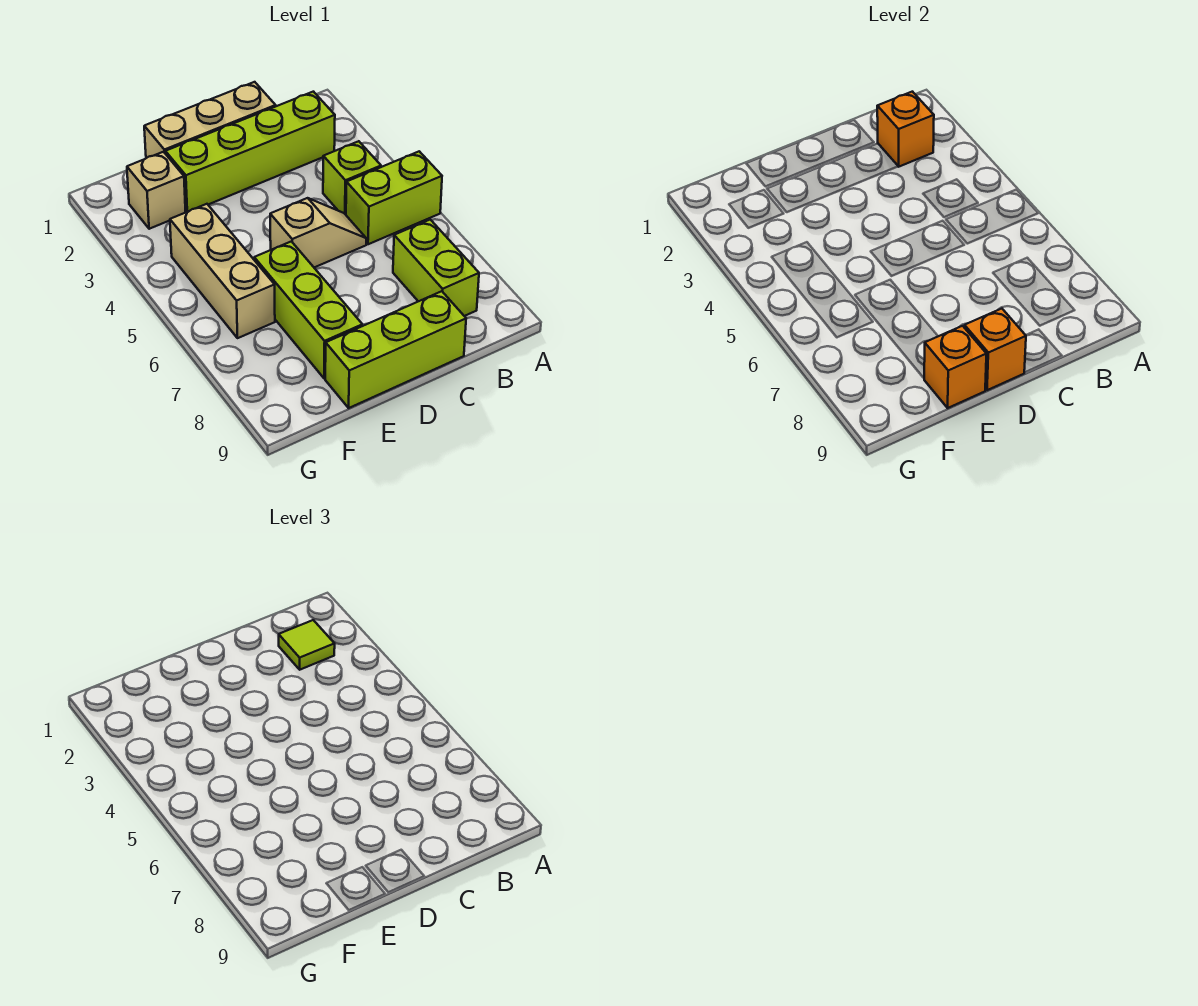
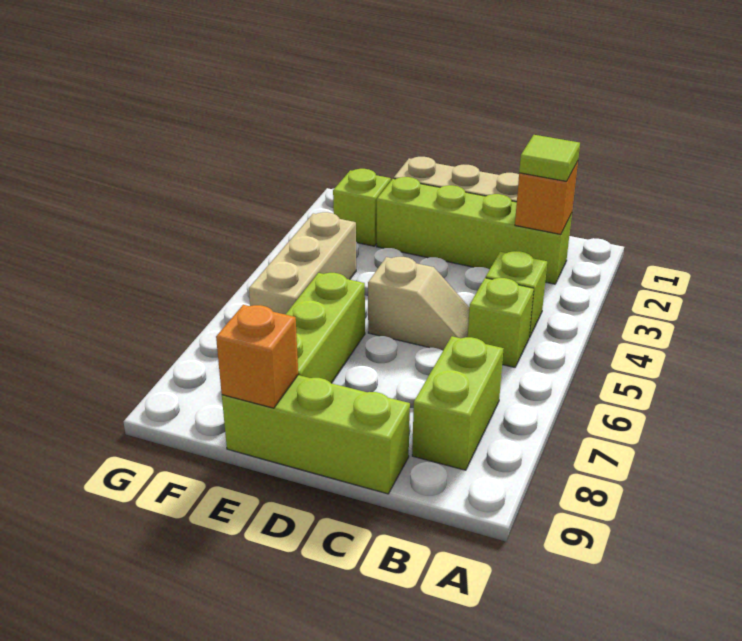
lime brick A5:B5 level 1 -> lime brick B5 level 1
orange brick D9 level 2 -> none
tan brick F2 level 1 -> lime brick F2 level 1

